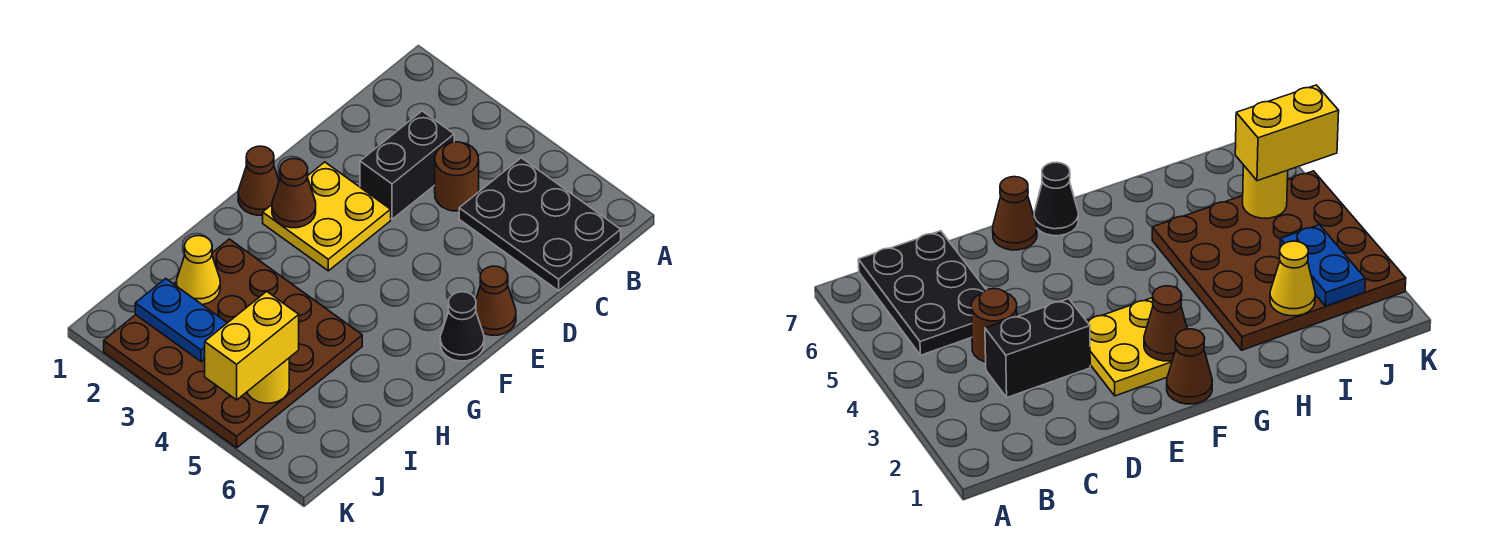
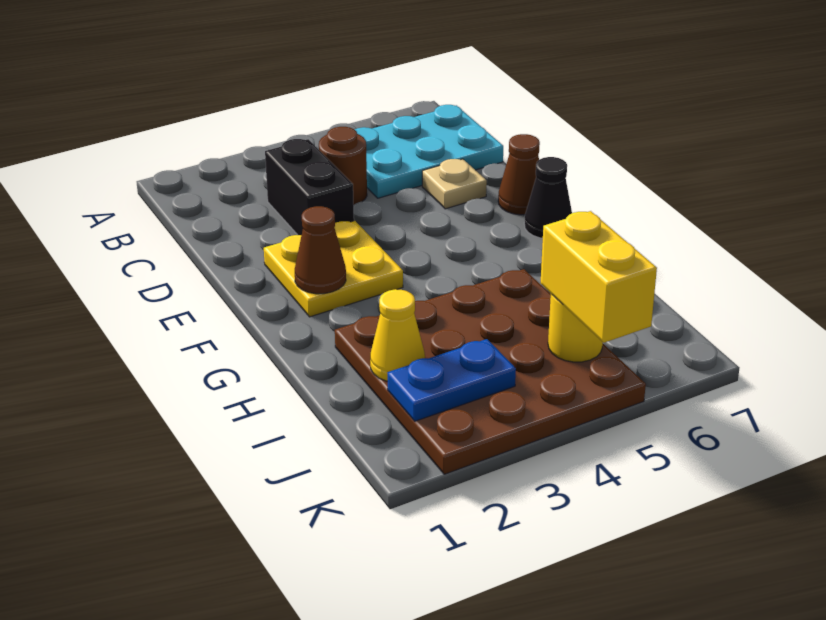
black plate B5:C7 level 1 -> cyan plate B5:C7 level 1
none -> tan plate D6 level 1
brown cone F1 level 1 -> none

